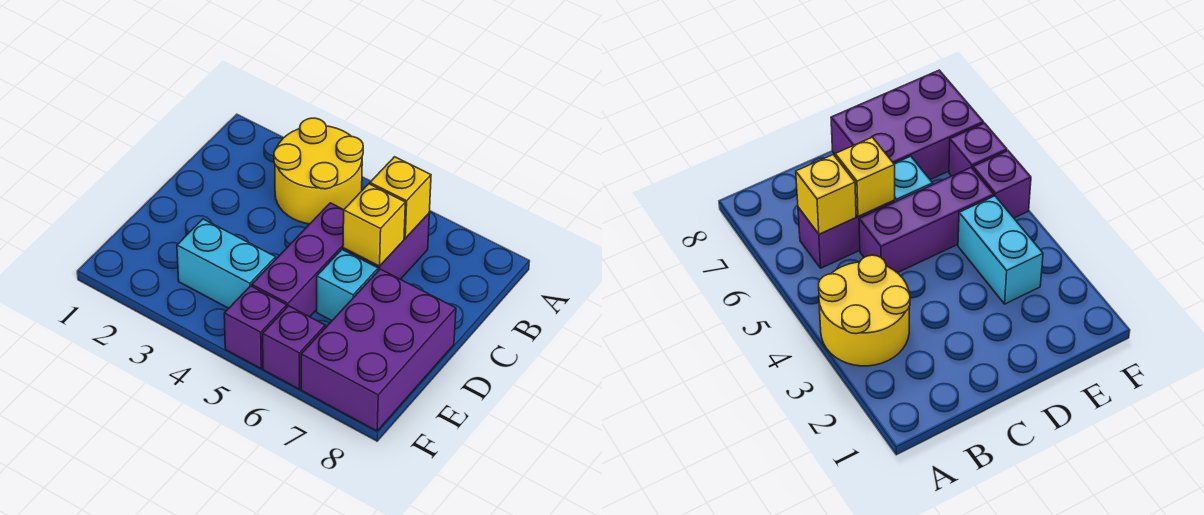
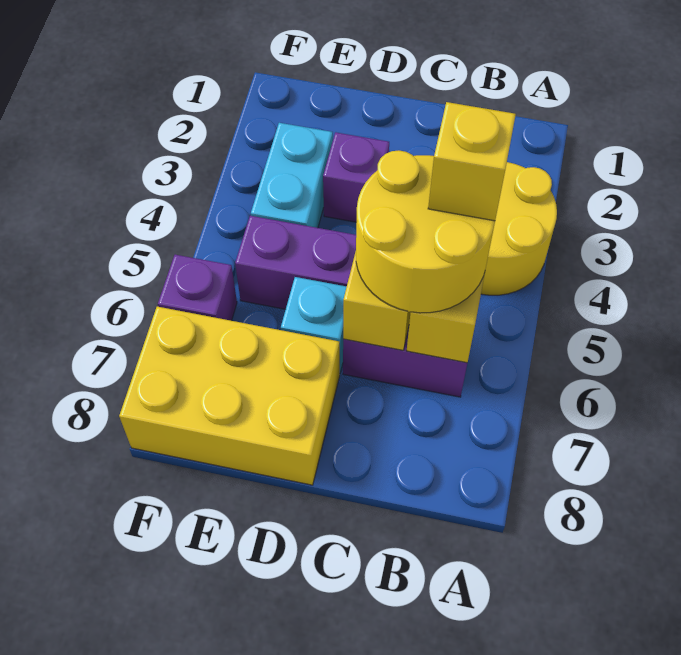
none -> yellow round brick B5:C6 level 3
none -> yellow brick B5 level 4
purple brick D7:F8 level 1 -> yellow brick D7:F8 level 1
purple brick F5 level 1 -> purple brick D3 level 1

